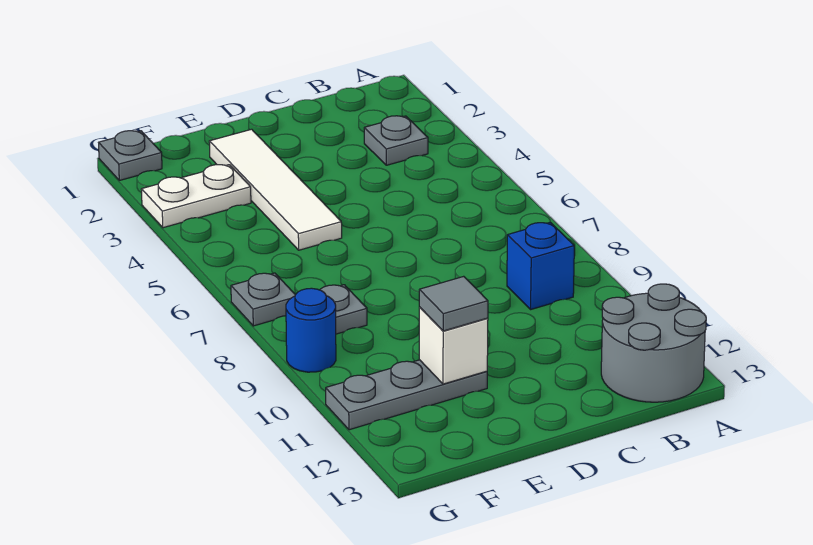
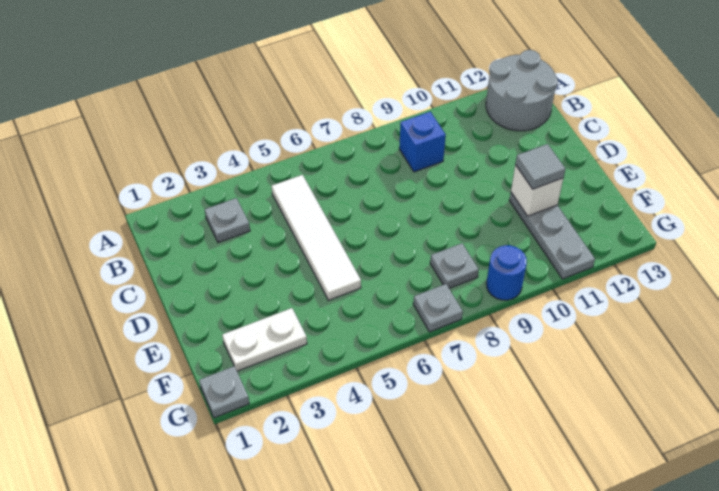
white tile E2:E5 level 1 -> white tile B5:E5 level 1
white plate F3:G3 level 1 -> white plate F2:F3 level 1

